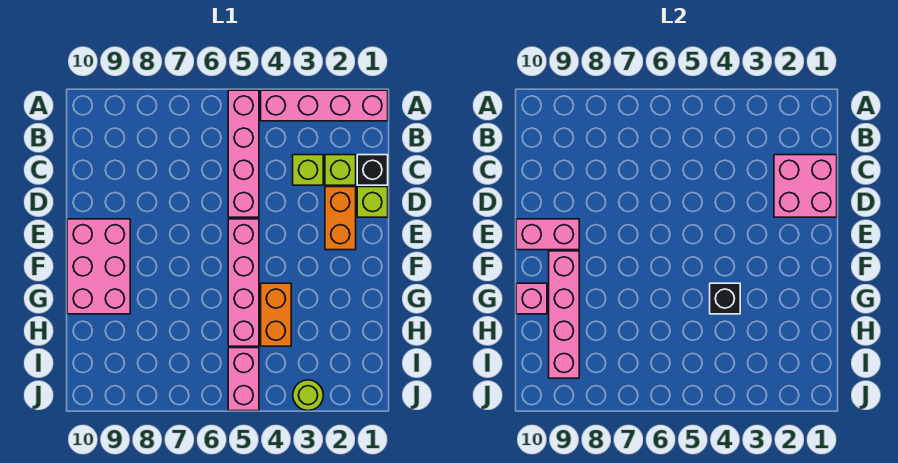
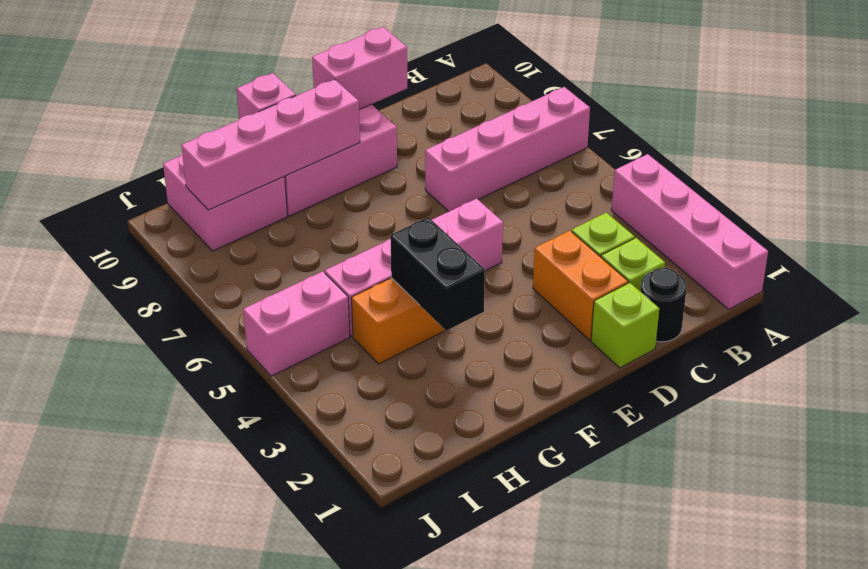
pink brick A5:D5 level 1 -> pink brick A7:D7 level 1
black brick C1 level 1 -> black round brick C1 level 1
pink brick C1:D2 level 2 -> pink brick H9:I10 level 1
orange brick D2:E2 level 1 -> orange brick D2:D3 level 1
pink brick E9:E10 level 2 -> pink brick D10:E10 level 2
black brick G4 level 2 -> black brick G3:G4 level 2
lime round brick J3 level 1 -> none

